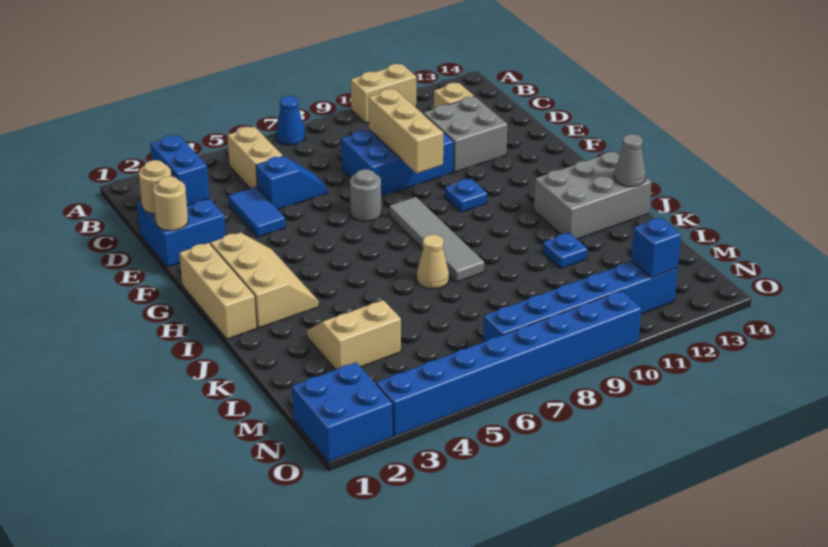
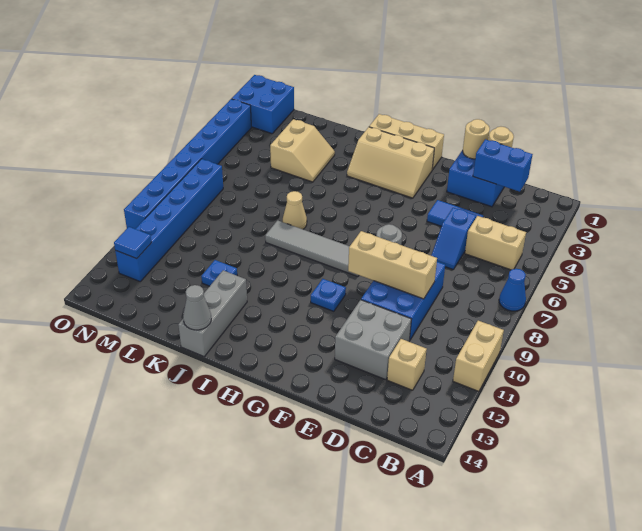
grey brick I12:J14 level 1 -> grey brick J12:J14 level 1
blue brick N12 level 2 -> blue tile N12 level 2

